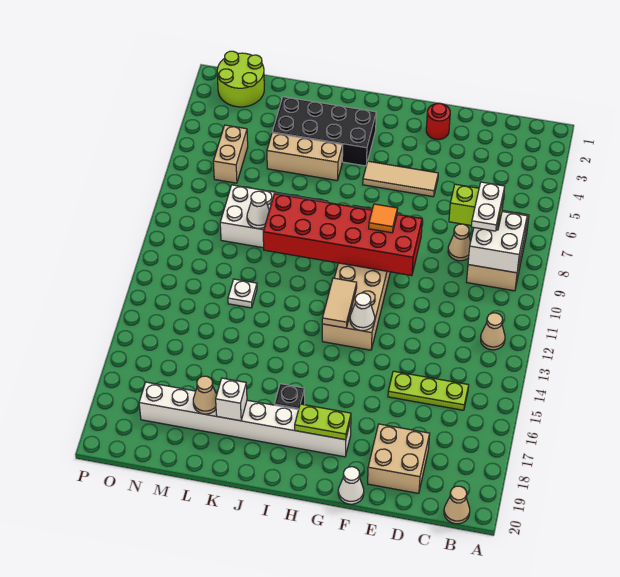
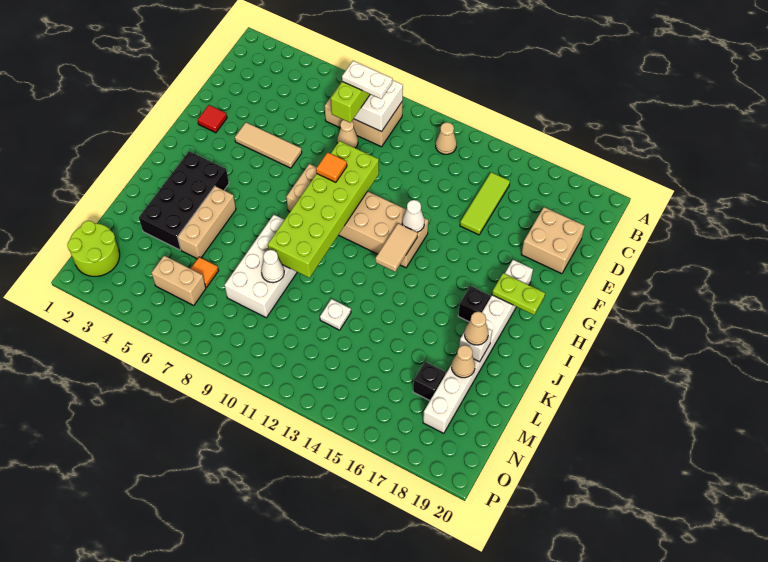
tan cone B20 level 1 -> tan cone K18 level 3
lime plate C15:E15 level 1 -> lime tile C15:E15 level 1
red round brick F2 level 1 -> red tile F2 level 1
tan tile F5:H5 level 1 -> tan tile F4:F6 level 1
red brick F9:K10 level 2 -> lime brick F9:K10 level 2
white cone F20 level 1 -> none
lime plate G18:H18 level 2 -> lime plate H18:H19 level 2
tan tile H12:H13 level 2 -> tan tile H13:I13 level 2
none -> orange tile M6 level 1
none -> black brick M17 level 1

